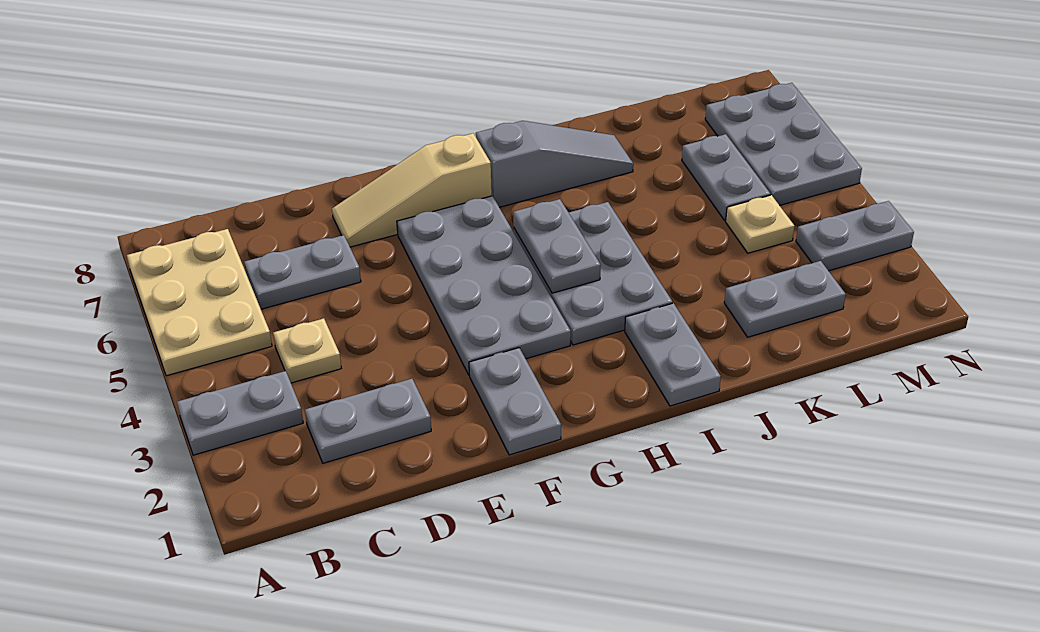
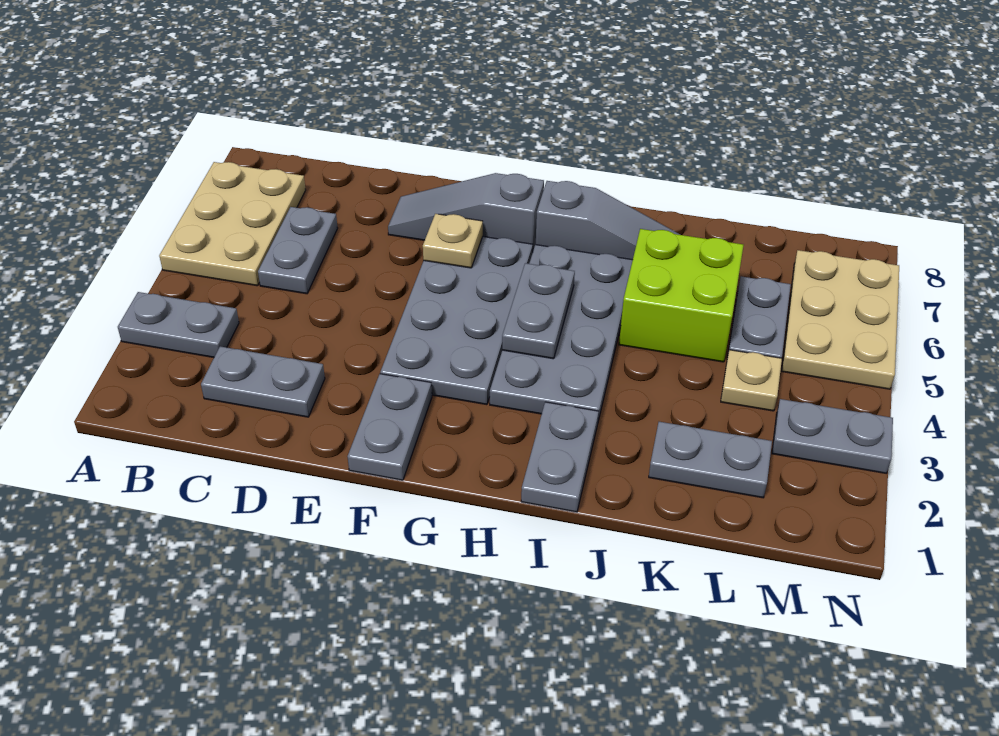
tan plate C4 level 1 -> tan plate F6 level 2
grey plate C6:D6 level 1 -> grey plate C5:C6 level 1
tan slope E7:G7 level 1 top G -> grey slope E7:G7 level 1 top G
grey plate H3:I5 level 1 -> grey plate H3:I6 level 1
none -> lime brick J5:K6 level 1
grey plate M5:N7 level 1 -> tan plate M5:N7 level 1

